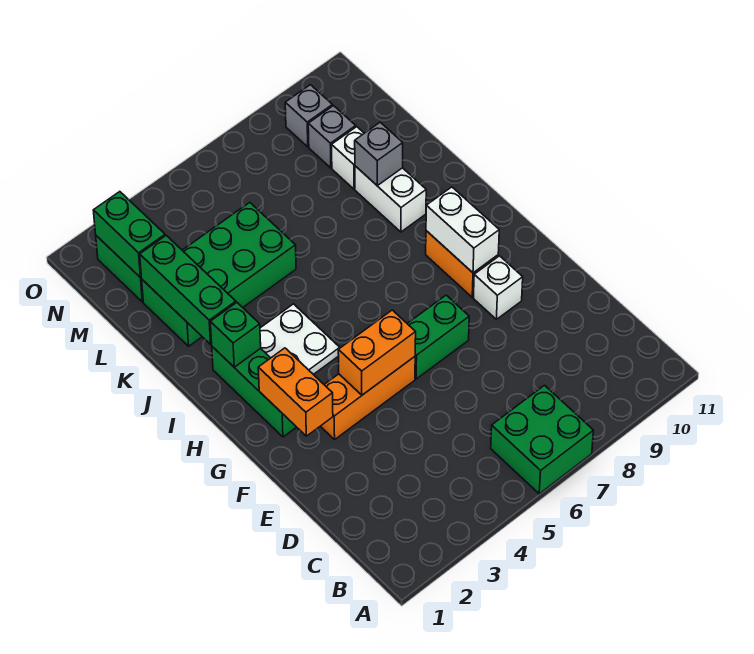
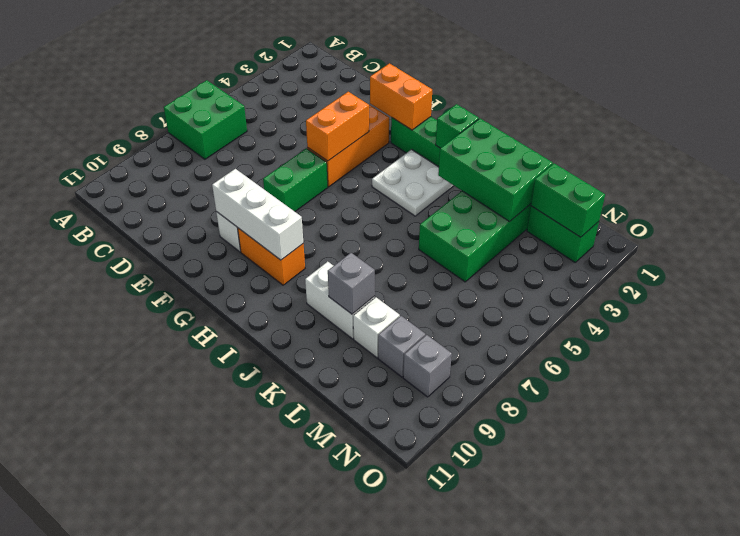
white brick G9:H9 level 2 -> white brick F9:H9 level 2
green brick J2:L2 level 2 -> green brick J2:L3 level 2

